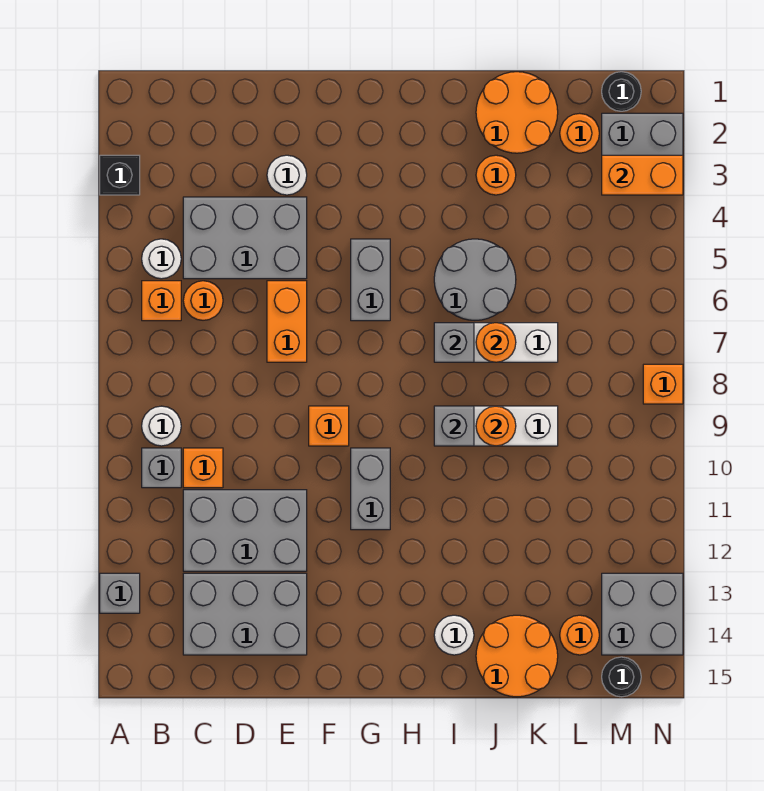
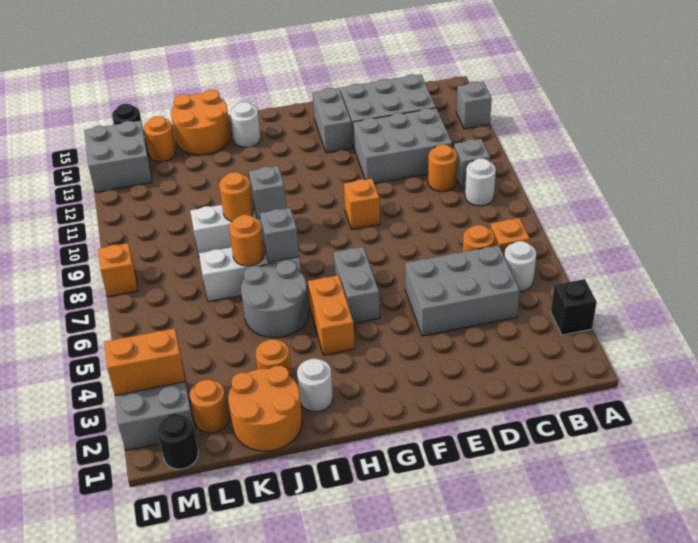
orange brick C10 level 1 -> orange round brick C10 level 1
white round brick E3 level 1 -> white round brick I2 level 1
orange brick E6:E7 level 1 -> orange brick H4:H5 level 1
grey brick G10:G11 level 1 -> grey brick F13:F14 level 1

